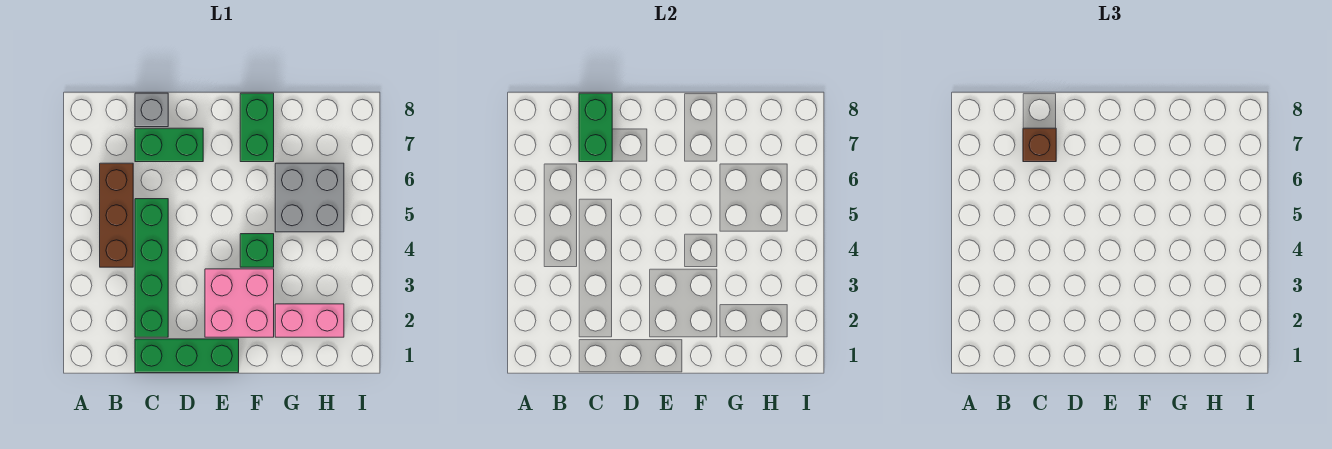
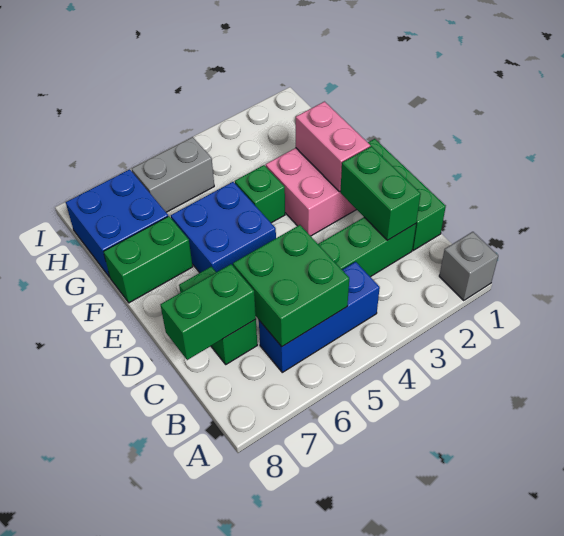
brown brick B4:B6 level 1 -> blue brick B4:B6 level 1
none -> green brick B5:C6 level 2
none -> green brick C2:D2 level 2
brown brick C7 level 3 -> none
grey brick C8 level 1 -> grey brick A1 level 1
none -> blue brick E5:F6 level 1
pink brick G2:H2 level 1 -> pink brick E2:F2 level 2
grey brick G5:H6 level 1 -> grey brick H5:H6 level 1
none -> blue brick G7:H8 level 1

